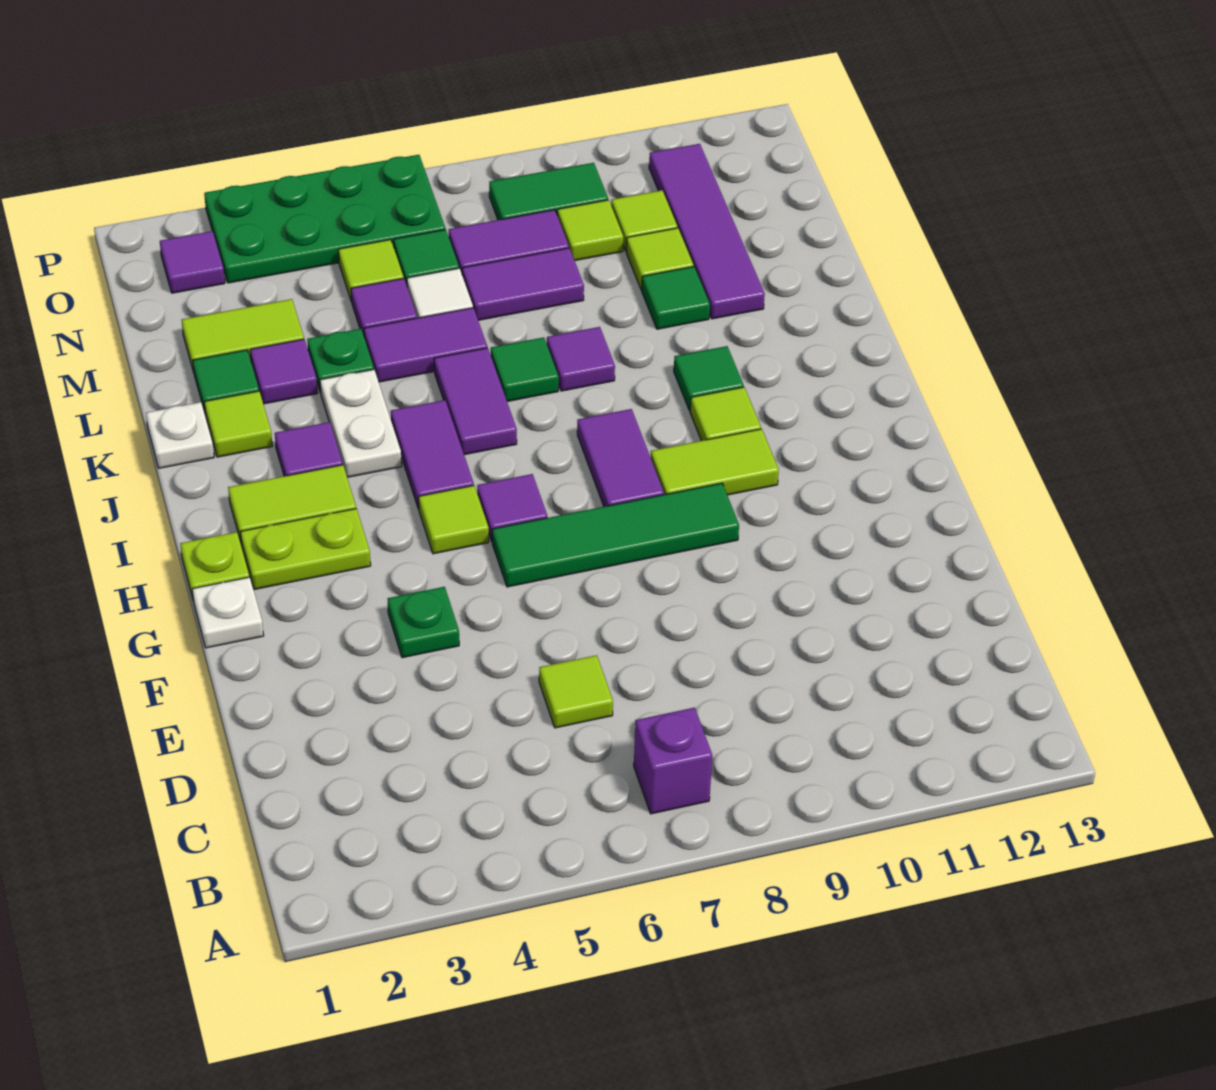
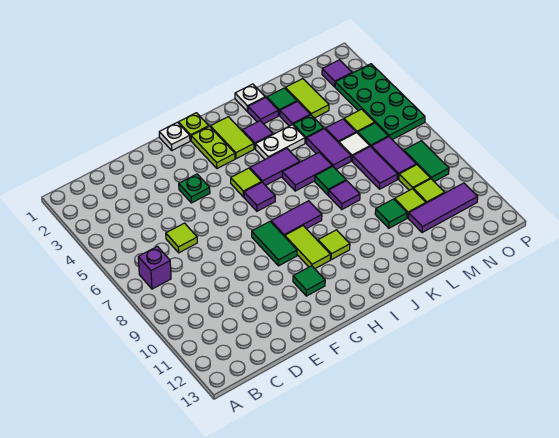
green tile G6:G9 level 1 -> green tile G8:G9 level 1
green tile J10 level 1 -> green tile G11 level 1
lime tile K2 level 1 -> purple tile K2 level 1
purple tile L11:O11 level 1 -> purple tile M11:O11 level 1

